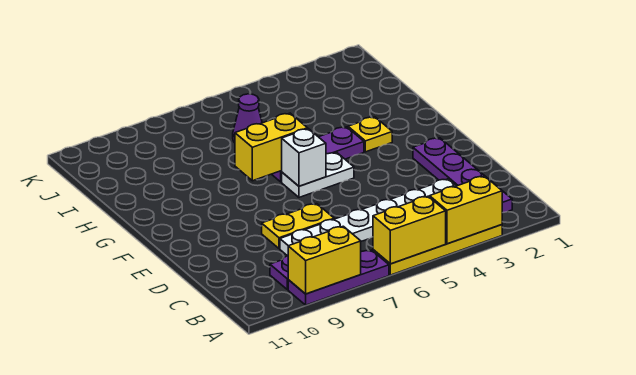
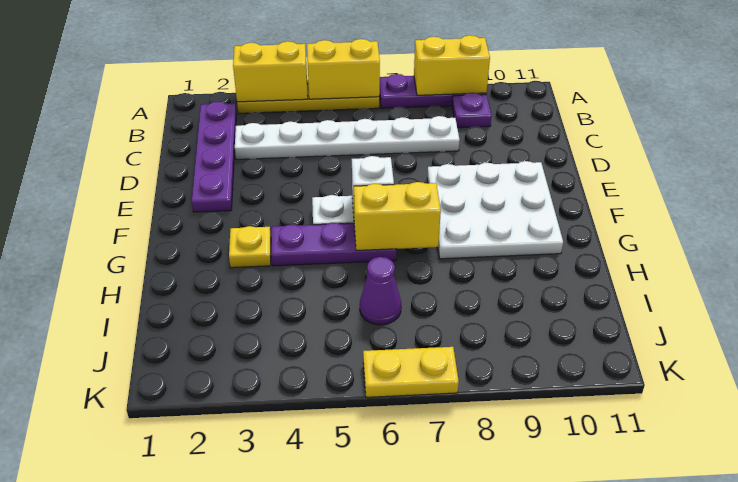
yellow plate D7:D8 level 1 -> yellow plate K6:K7 level 1
none -> white plate E8:G10 level 1

